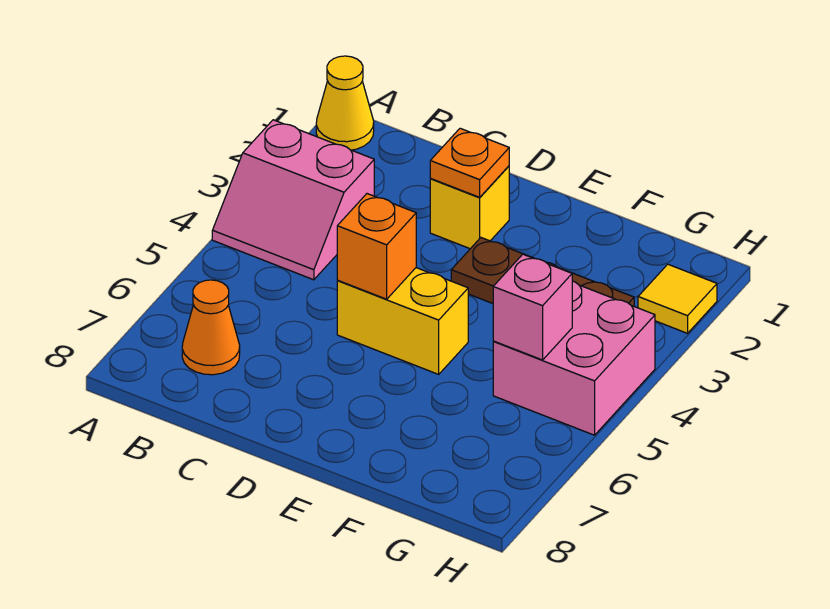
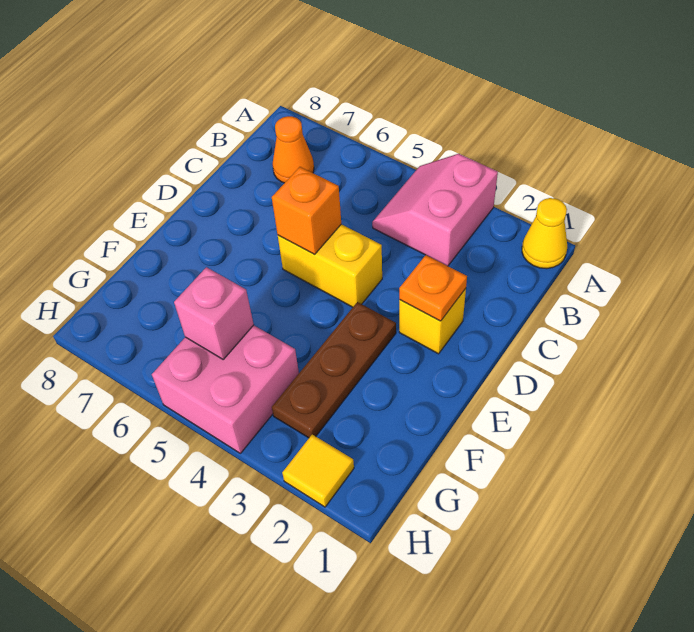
yellow brick D5:E5 level 1 -> yellow brick D4:D5 level 1

